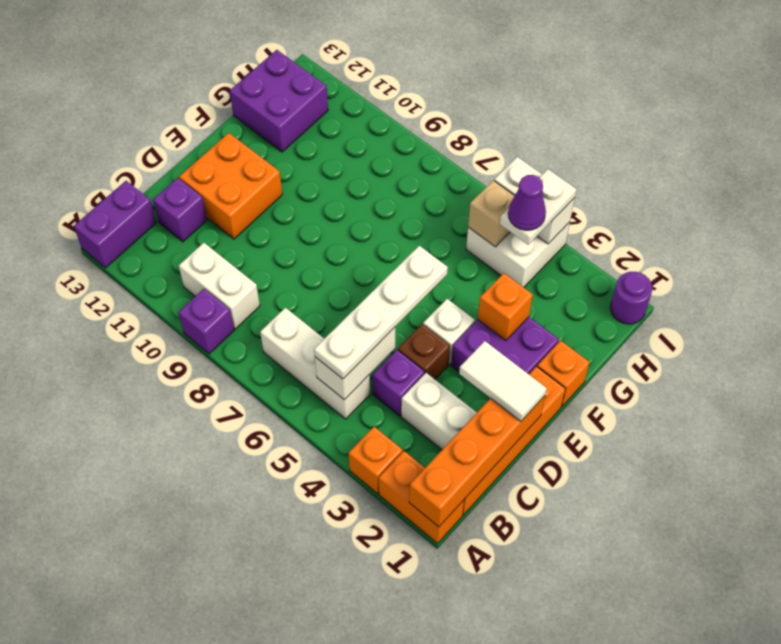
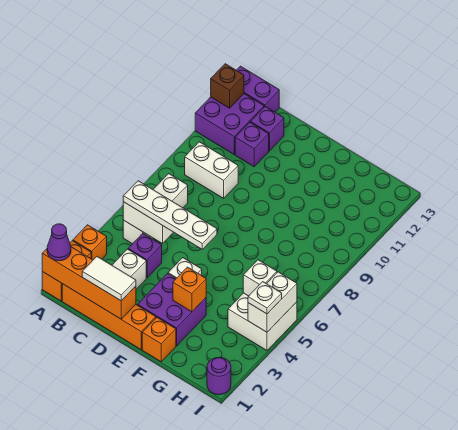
purple brick A9 level 1 -> purple brick C11 level 1
white brick B9:B10 level 1 -> white brick B9:C9 level 1
white tile D1:D2 level 3 -> white tile C1:D1 level 3
brown brick D4 level 1 -> brown brick A12 level 2
orange brick D11:E12 level 1 -> none
purple brick G12:H13 level 1 -> purple brick A11:B12 level 1
white plate H4:I4 level 3 -> white plate I4 level 3
purple cone H4 level 4 -> purple cone A1 level 3
tan brick H5 level 2 -> white brick H5 level 2

